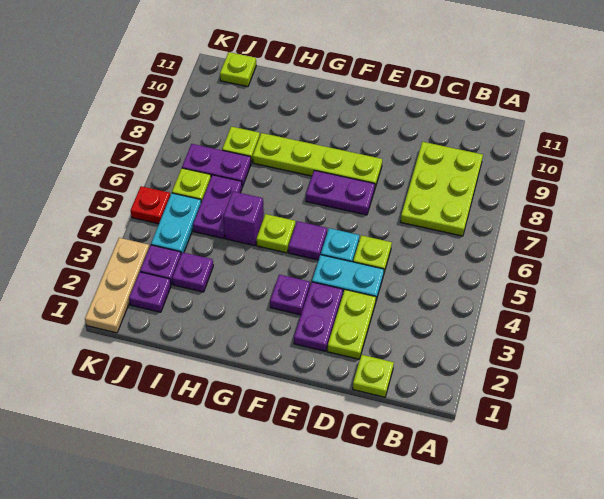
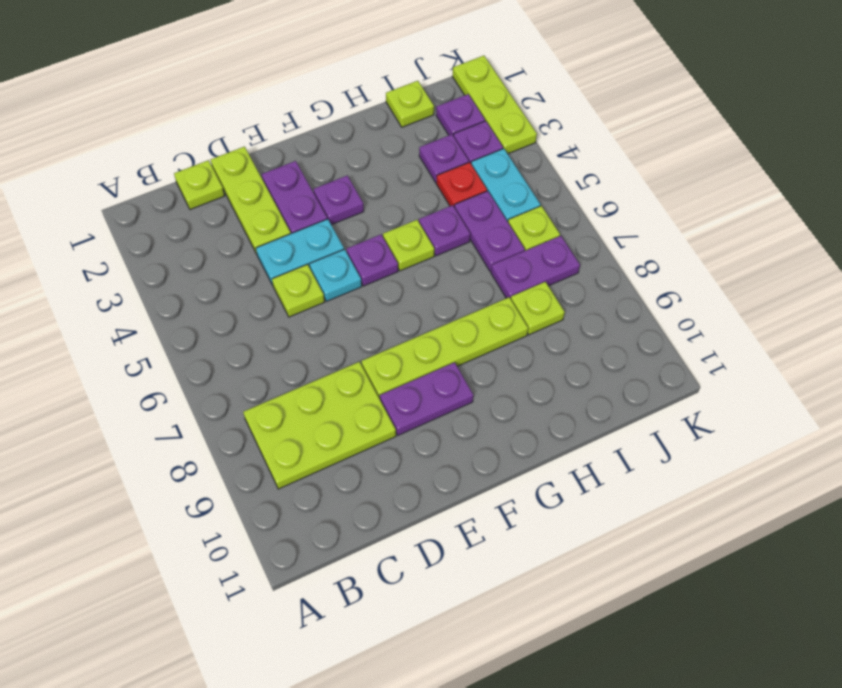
lime plate B7:C9 level 1 -> lime plate B8:D9 level 1
lime plate D2:D3 level 1 -> lime plate D1:D3 level 1
purple plate E7:F7 level 1 -> purple plate E9:F9 level 1
purple tile F5 level 1 -> purple plate F5 level 1
purple brick H5 level 1 -> purple plate H5 level 1
lime plate J11 level 1 -> lime plate I1 level 1
tan plate K1:K3 level 1 -> lime plate K1:K3 level 1
red plate K5 level 1 -> red plate I4 level 1

